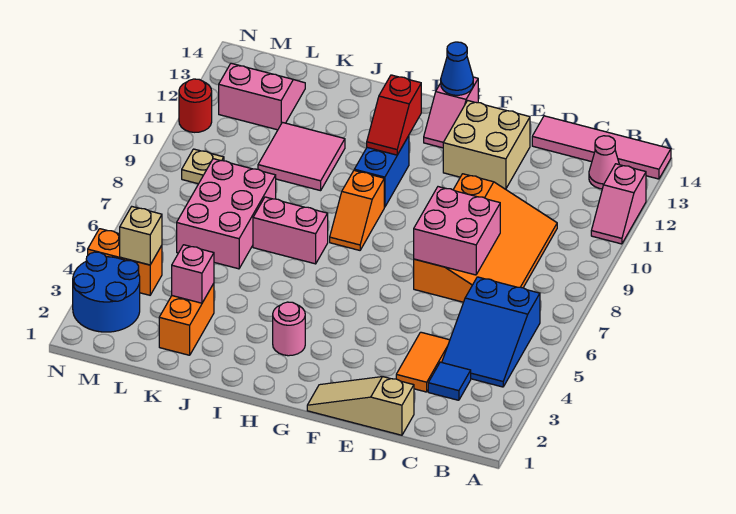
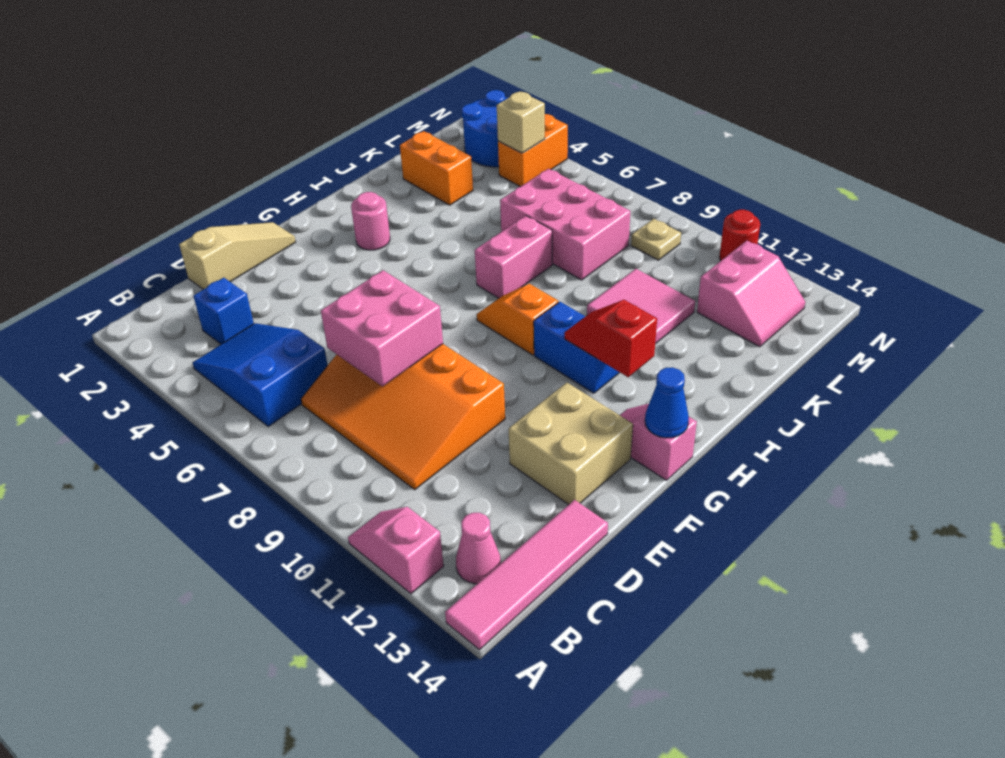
blue tile C3 level 1 -> blue brick C3 level 1
orange tile D3:D4 level 1 -> none
pink brick K3 level 2 -> none

